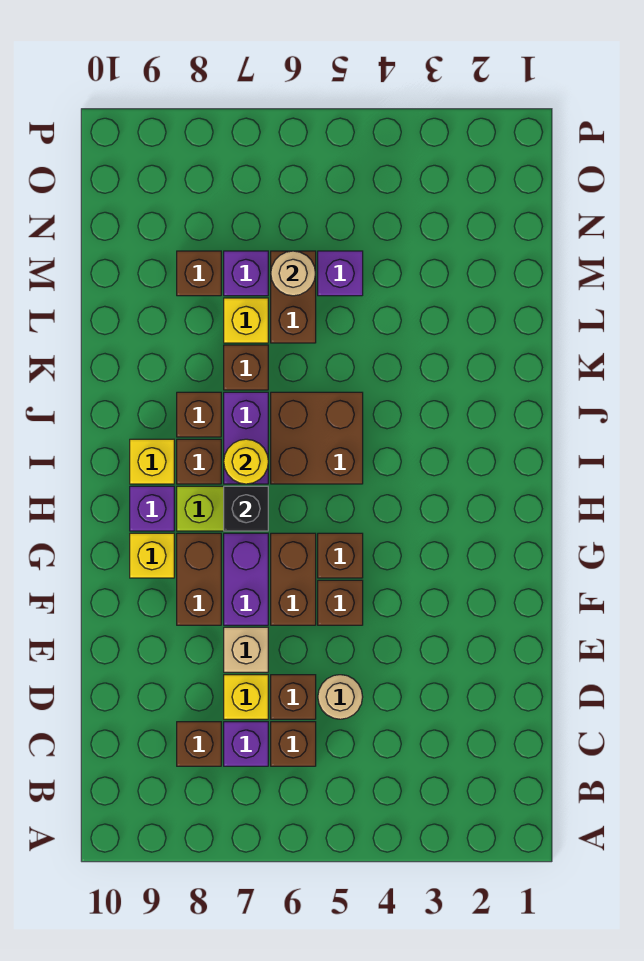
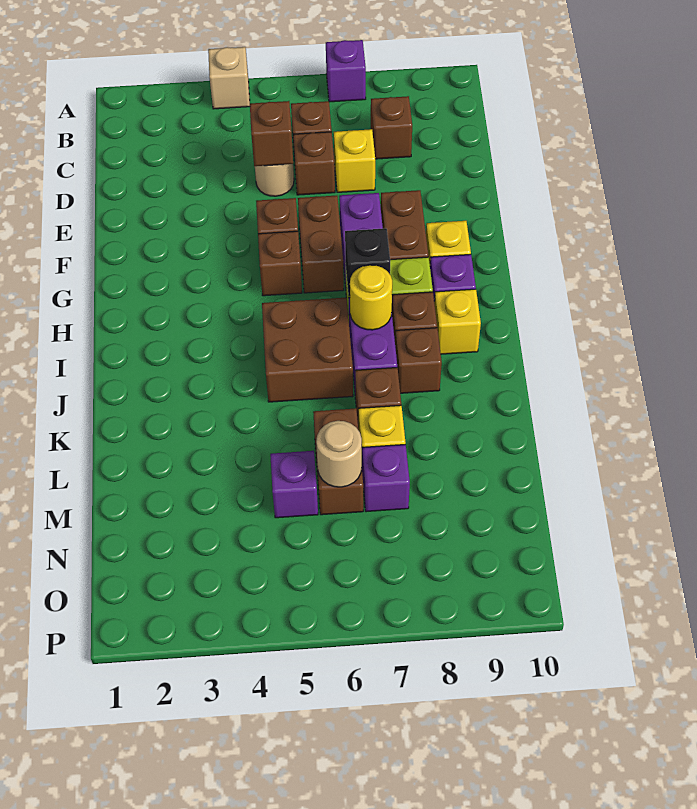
purple brick C7 level 1 -> purple brick A7 level 1
tan brick E7 level 1 -> tan brick A4 level 1
brown brick M8 level 1 -> brown brick D5 level 2

